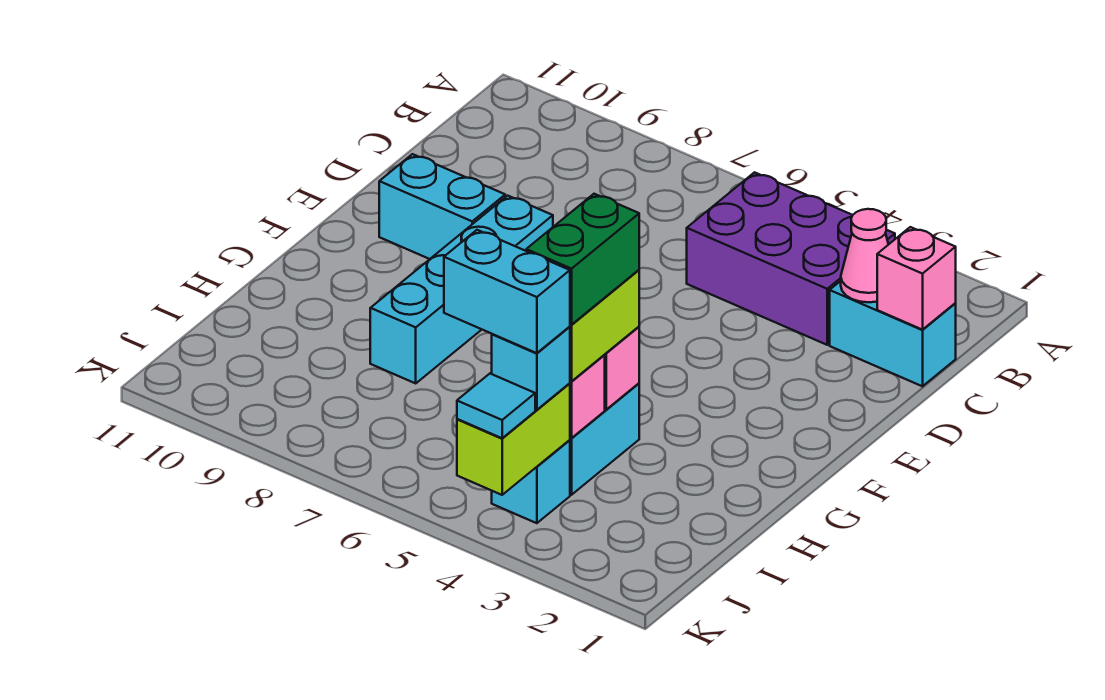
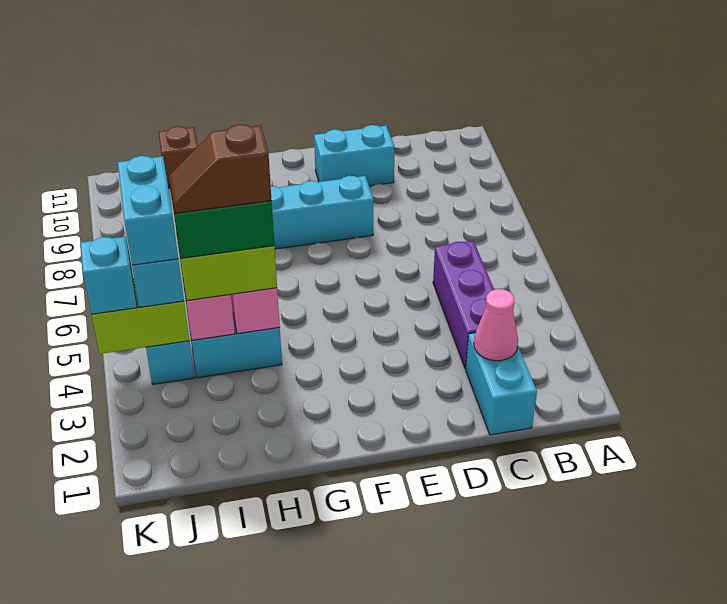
purple brick B3:C5 level 1 -> purple brick C3:C5 level 1
pink brick C1 level 2 -> none
cyan brick E9:E10 level 1 -> cyan brick D10:E10 level 1
none -> brown slope H4:I4 level 5 top H
none -> brown brick I11 level 1
cyan tile K4 level 3 -> cyan brick K4 level 3

